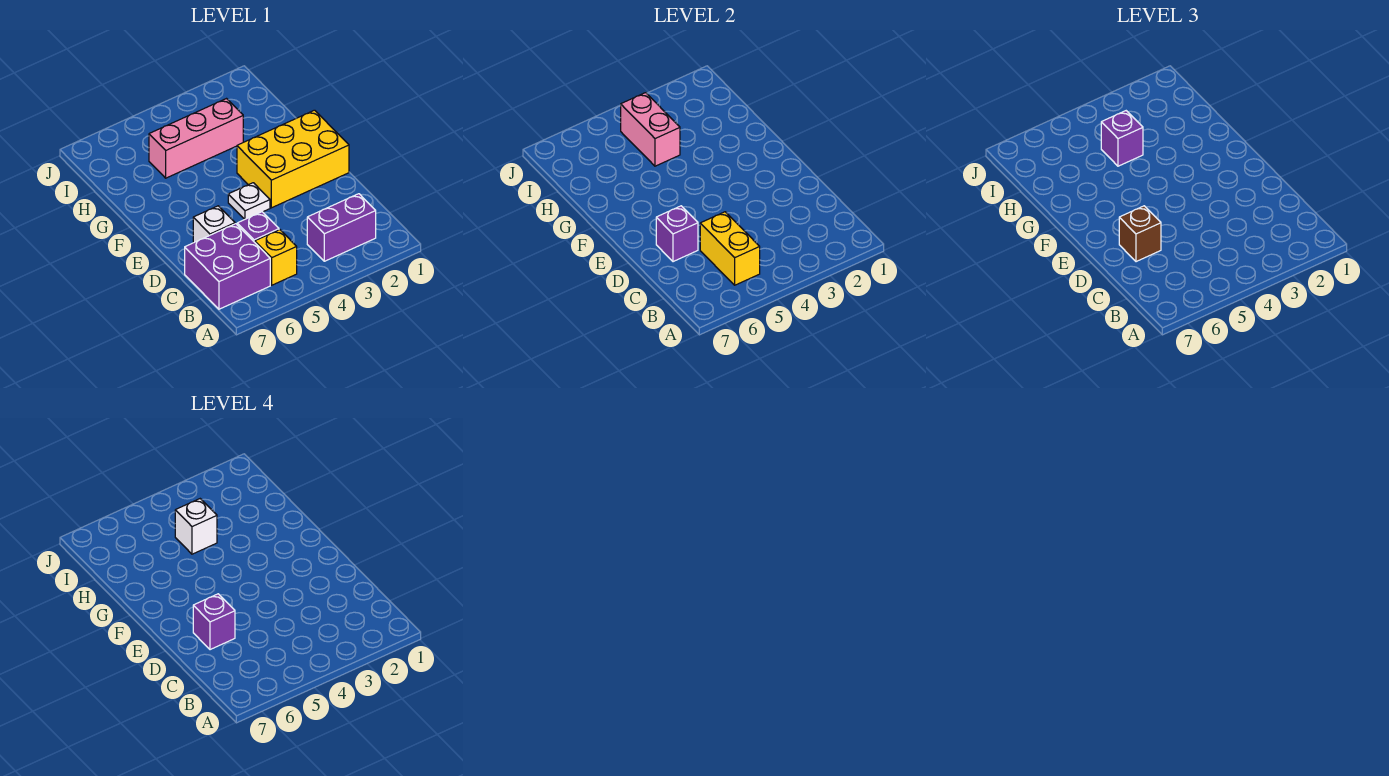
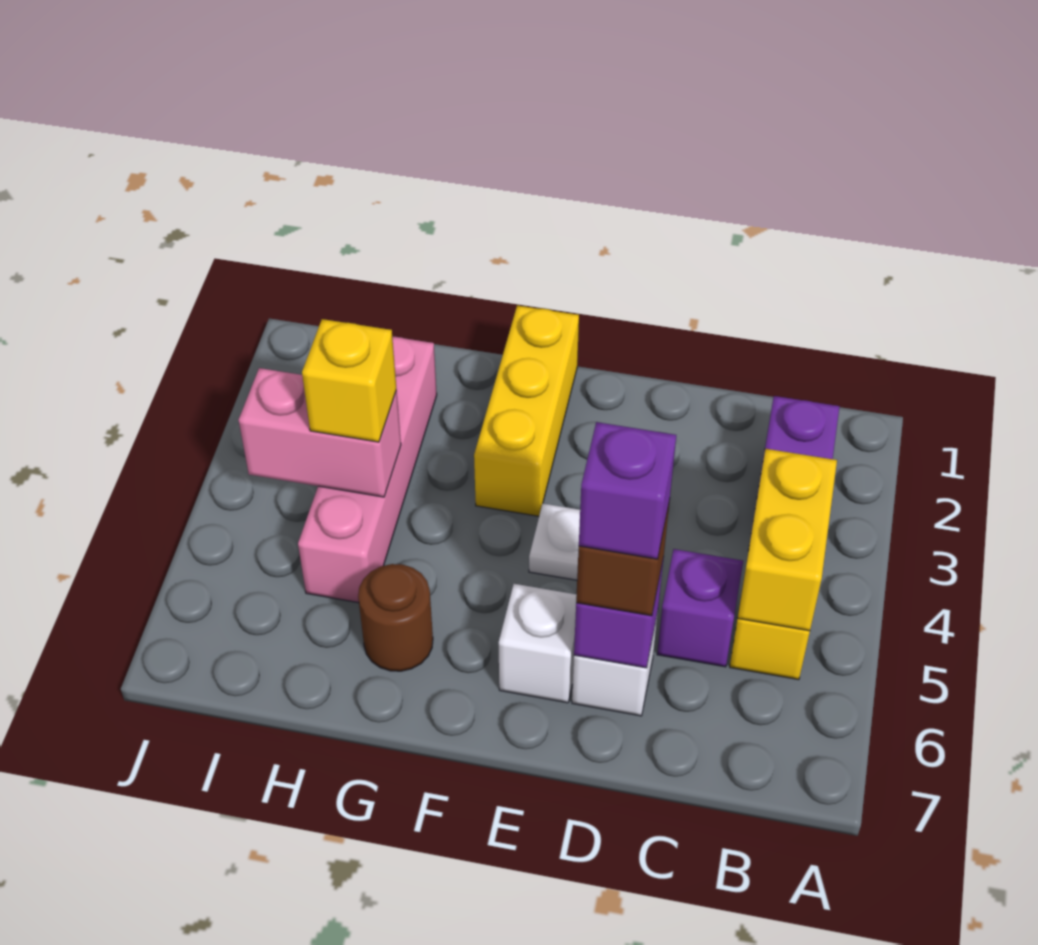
yellow brick B5:C5 level 2 -> yellow brick B4:B5 level 2
purple brick B6:C7 level 1 -> none
yellow brick E1:F3 level 1 -> yellow brick F1:F3 level 1
none -> brown round brick G6 level 1
pink brick H3:H5 level 1 -> pink brick H2:H5 level 1
purple brick H4 level 3 -> yellow brick H4 level 3
white brick H4 level 4 -> white brick E6 level 1

